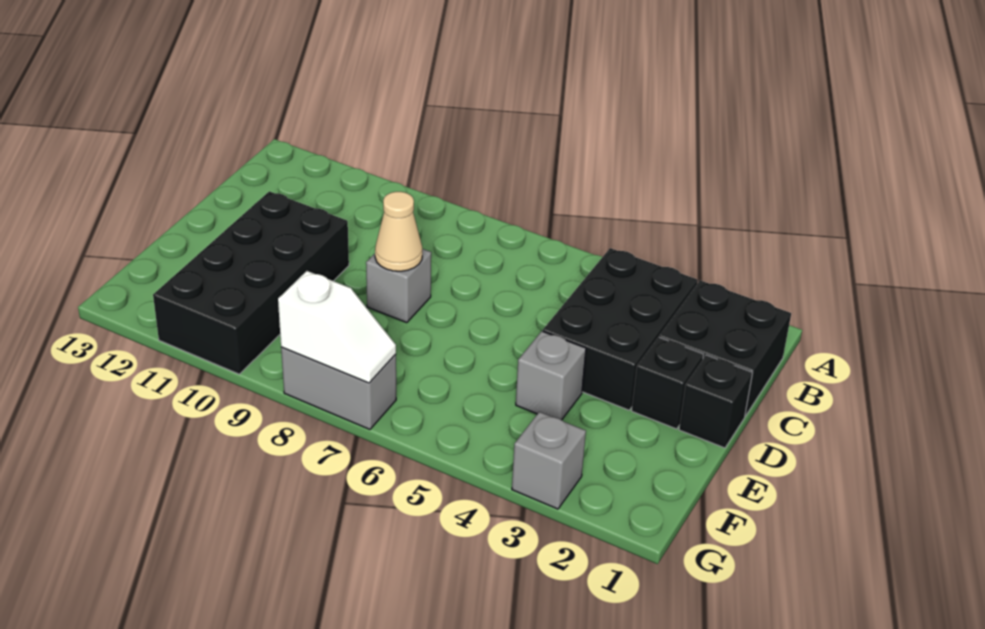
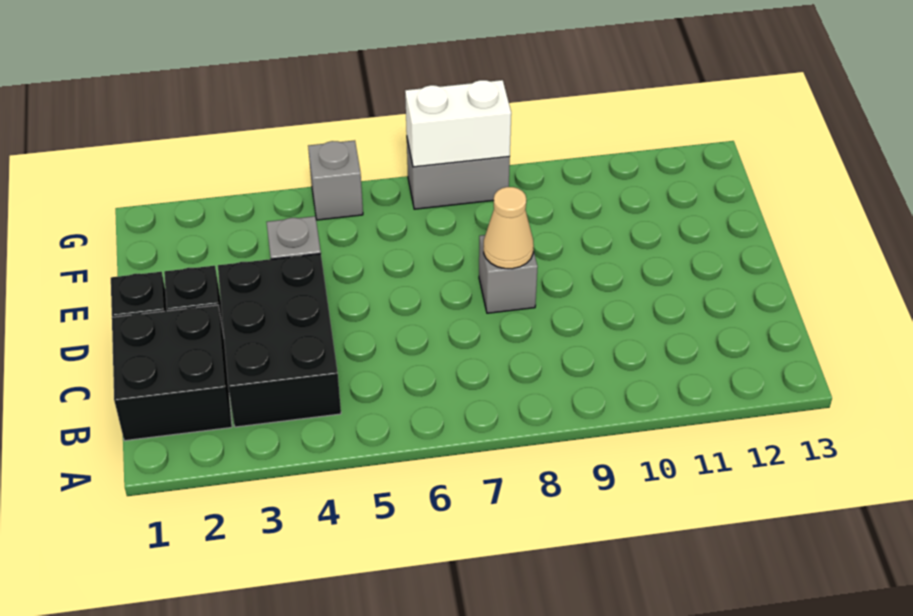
black brick D10:G11 level 1 -> none
grey brick G3 level 1 -> grey brick G5 level 1
white slope G7:G8 level 2 top 8 -> white brick G7:G8 level 2

